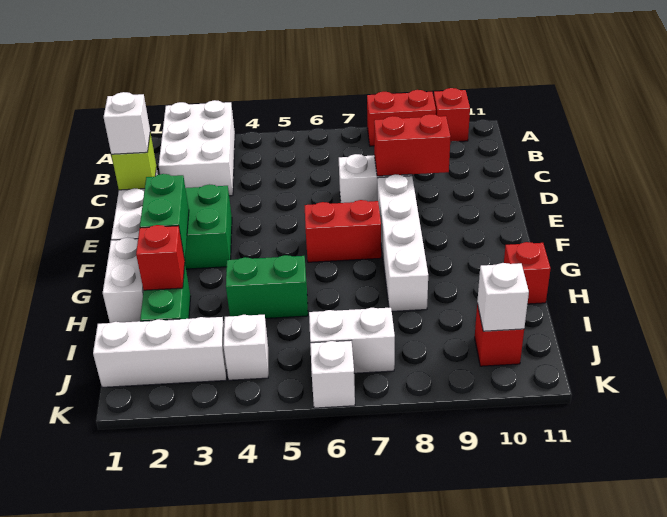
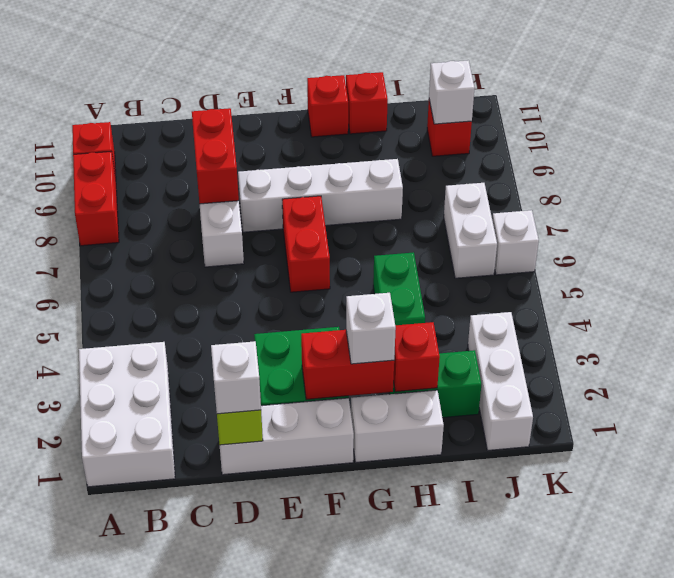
white brick A2:C3 level 1 -> white brick A1:B3 level 1
green brick F2:G2 level 2 -> red brick F2:G2 level 2
none -> red brick G11 level 1
white brick J4 level 1 -> white brick G2 level 3

